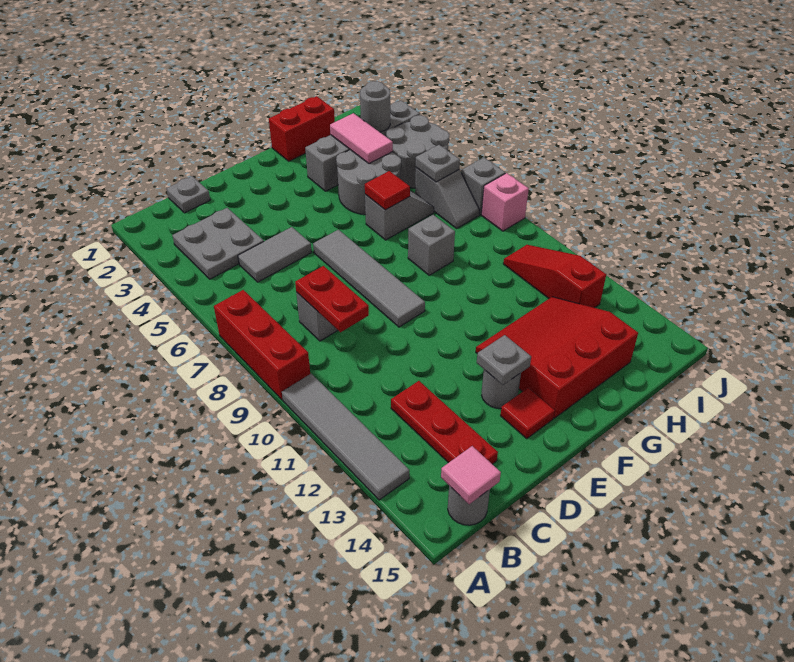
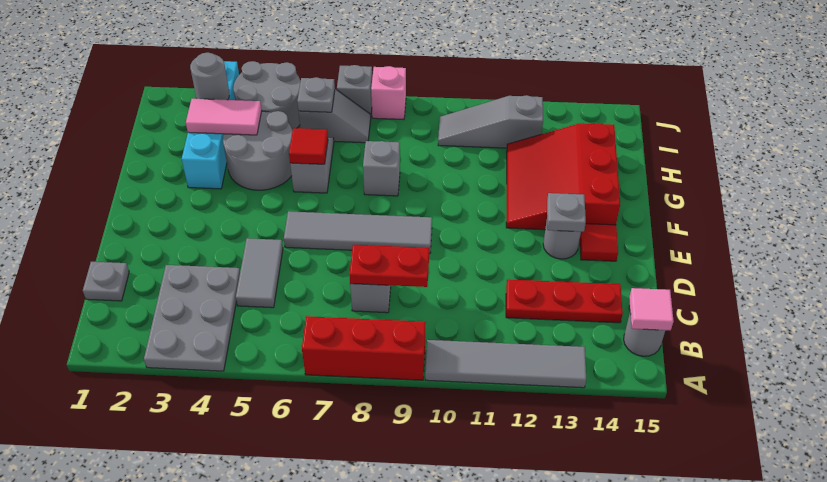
grey plate B3:C4 level 1 -> grey plate A3:C4 level 1
red brick G1:H1 level 1 -> none
grey brick G3:J3 level 1 -> cyan brick G3:J3 level 1
red slope I10:I12 level 1 top 12 -> grey slope I10:I12 level 1 top 12

